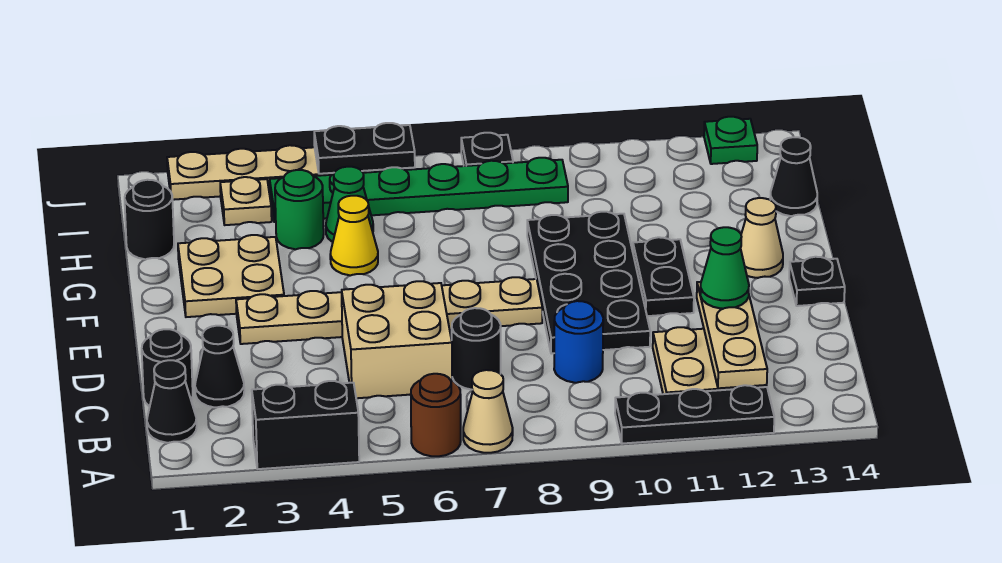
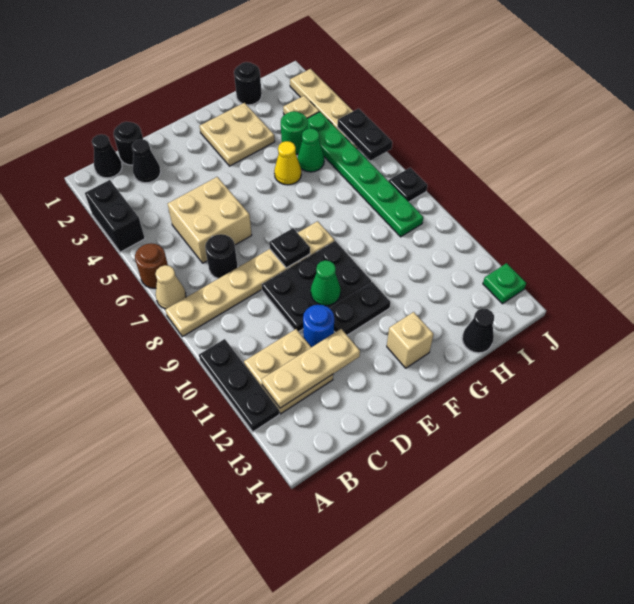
blue round brick C9 level 1 -> blue round brick D11 level 1
black plate D9:G10 level 1 -> black plate D9:F10 level 1
green cone D12 level 3 -> green cone E10 level 2
tan plate E3:E8 level 1 -> tan plate A8:F8 level 1
black plate E14 level 1 -> black plate E8 level 2
tan cone F13 level 1 -> tan brick F13 level 1

